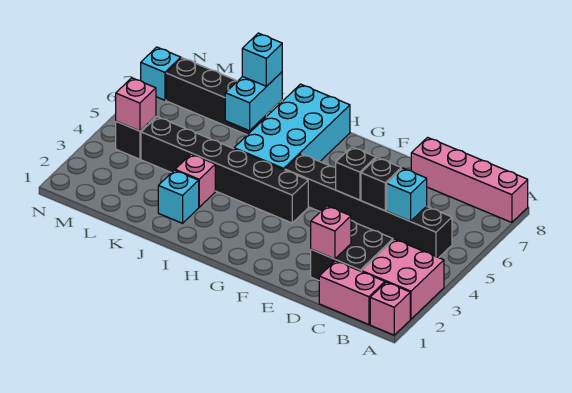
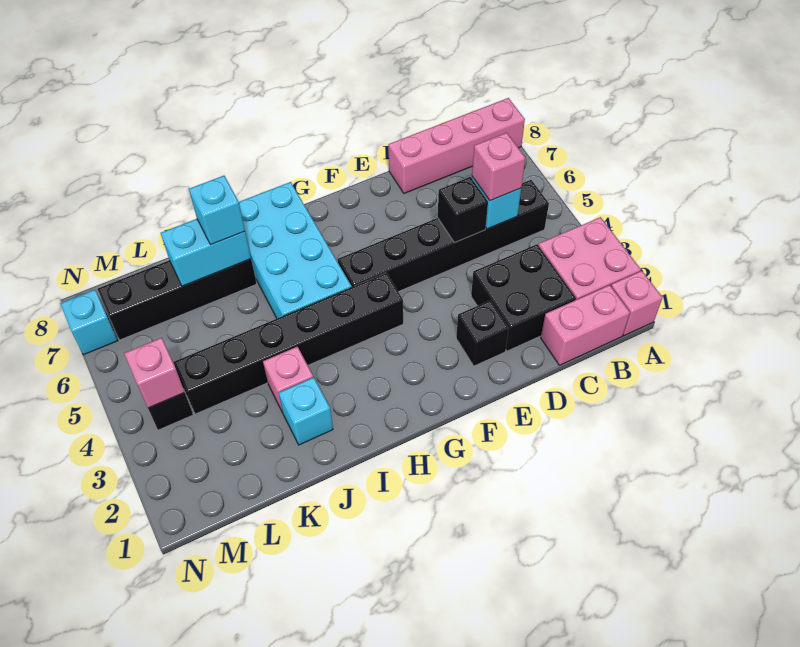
pink brick D2 level 2 -> pink brick C5 level 3
black brick E5 level 2 -> black brick E2 level 1
cyan brick J6:J7 level 2 -> cyan brick J7:K7 level 2

